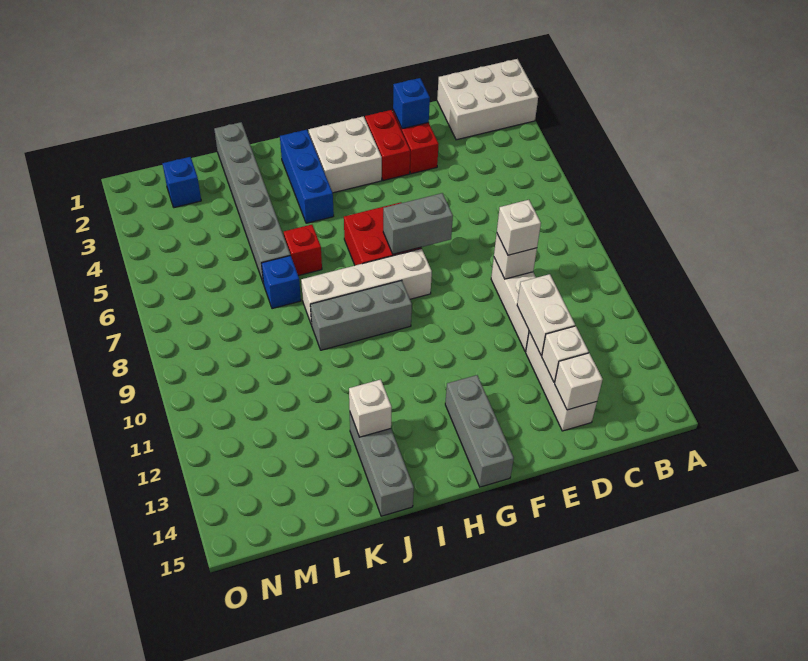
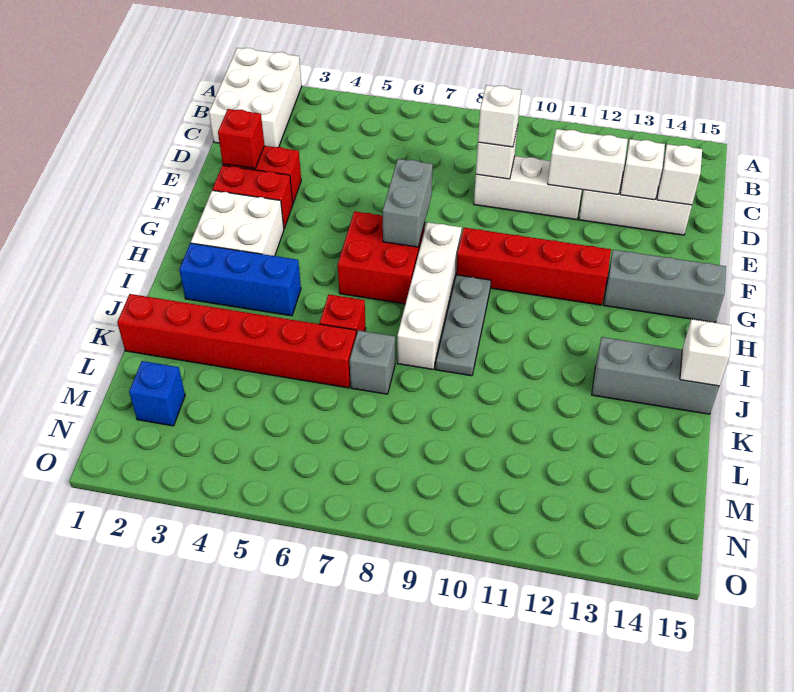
blue brick E2 level 2 -> red brick E2 level 2
none -> red brick G9:G12 level 1
grey brick H9:J9 level 1 -> grey plate H9:J9 level 1
white brick J13 level 2 -> white brick J15 level 2
grey brick K1:K6 level 1 -> red brick K1:K6 level 1
blue brick K7 level 1 -> grey brick K7 level 1

